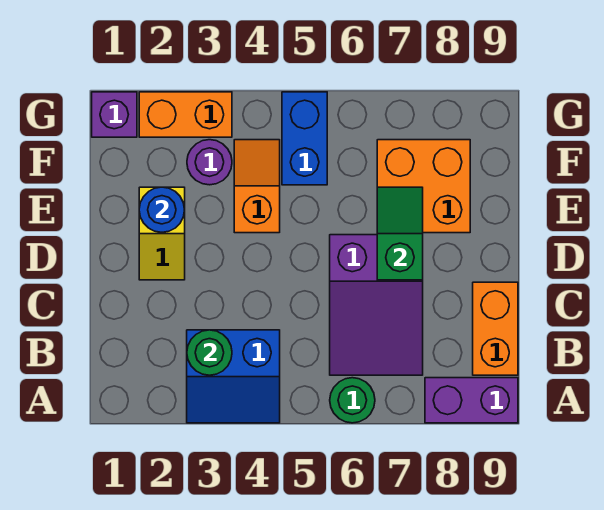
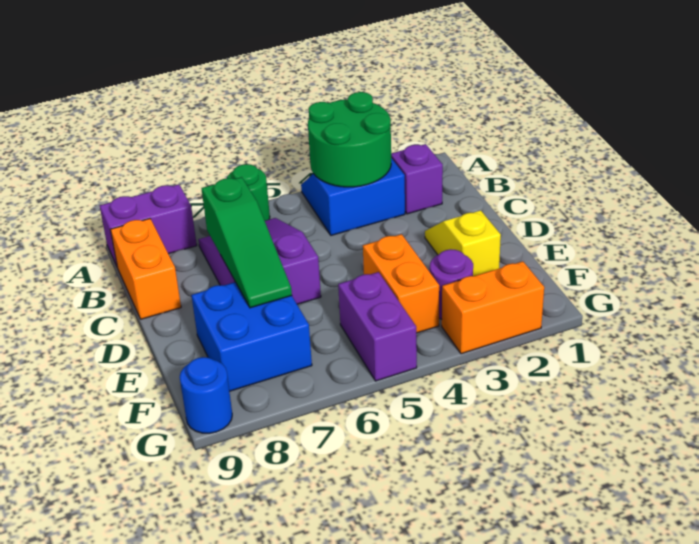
green round brick B3 level 2 -> green round brick A3:B4 level 2
green slope D7:E7 level 2 top D -> green slope C7:E7 level 2 top C
blue round brick E2 level 2 -> blue round brick G9 level 1
orange slope E4:F4 level 1 top E -> orange brick E4:F4 level 1
orange brick E7:F8 level 1 -> blue brick E7:F8 level 1
blue brick F5:G5 level 1 -> purple brick F5:G5 level 1
purple brick G1 level 1 -> purple brick B2 level 1

